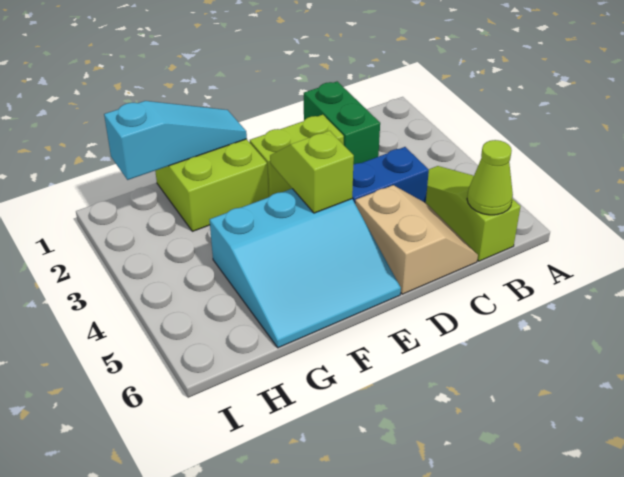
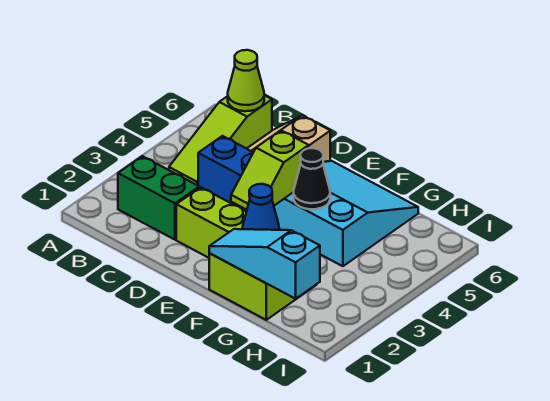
green brick C1:C2 level 1 -> green brick B2:C2 level 1
none -> blue cone F2 level 2
none -> black cone F4 level 2

